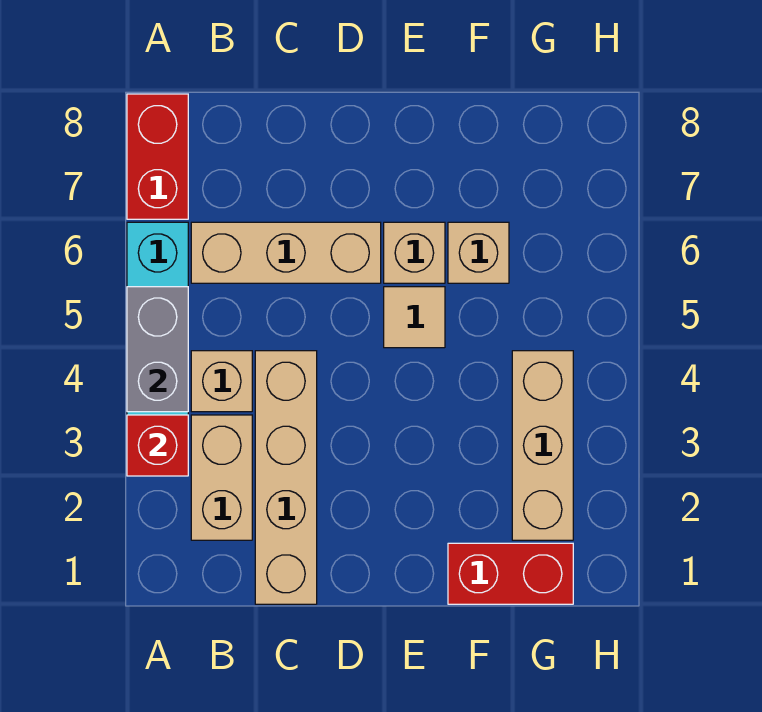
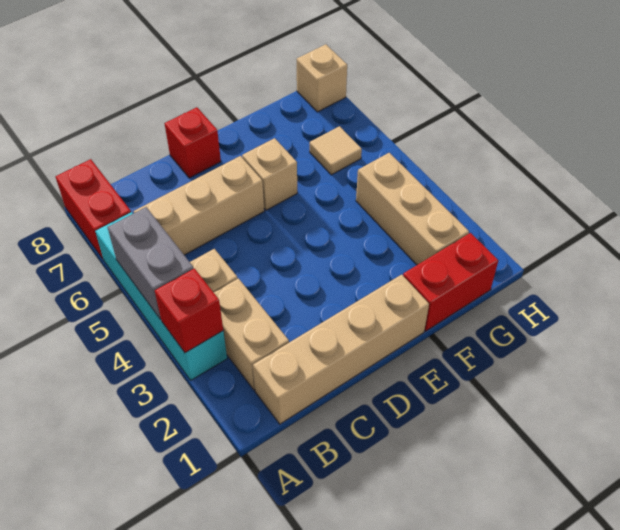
tan brick C1:C4 level 1 -> tan brick B1:E1 level 1
none -> red brick D8 level 1
tan tile E5 level 1 -> tan tile G6 level 1
tan brick F6 level 1 -> tan brick H8 level 1

